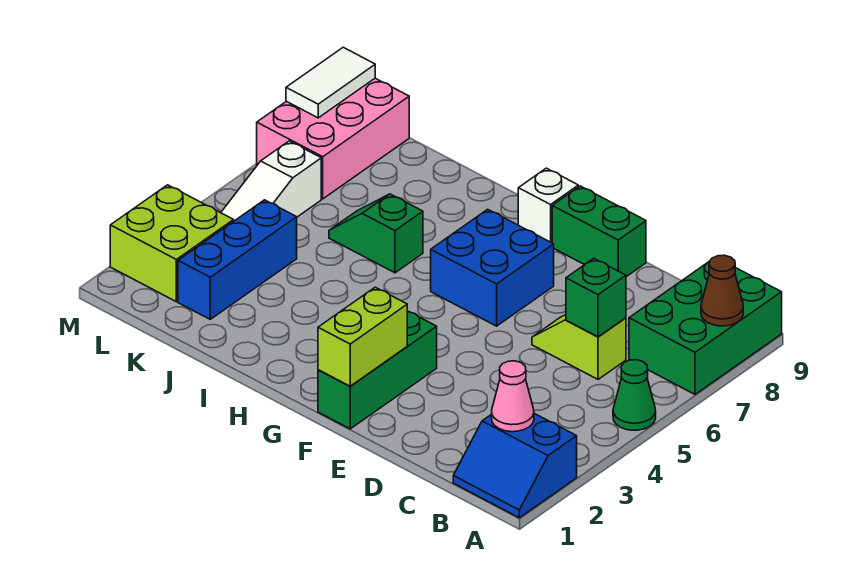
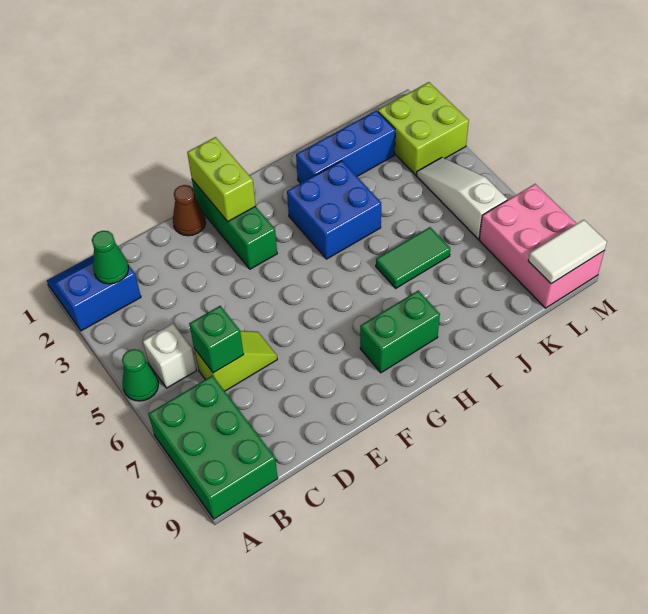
brown cone A8 level 2 -> brown cone E1 level 1
pink cone B2 level 2 -> green cone B2 level 2
green brick E9:F9 level 1 -> green brick G8:H8 level 1
blue brick F6:G7 level 1 -> blue brick H3:I4 level 1
white brick G9 level 1 -> white brick B5 level 1
green slope I6:J6 level 1 top I -> green tile I6:J6 level 1
blue brick K2:K4 level 1 -> blue brick I2:K2 level 1
white tile M8:M9 level 2 -> white tile L9:M9 level 2

